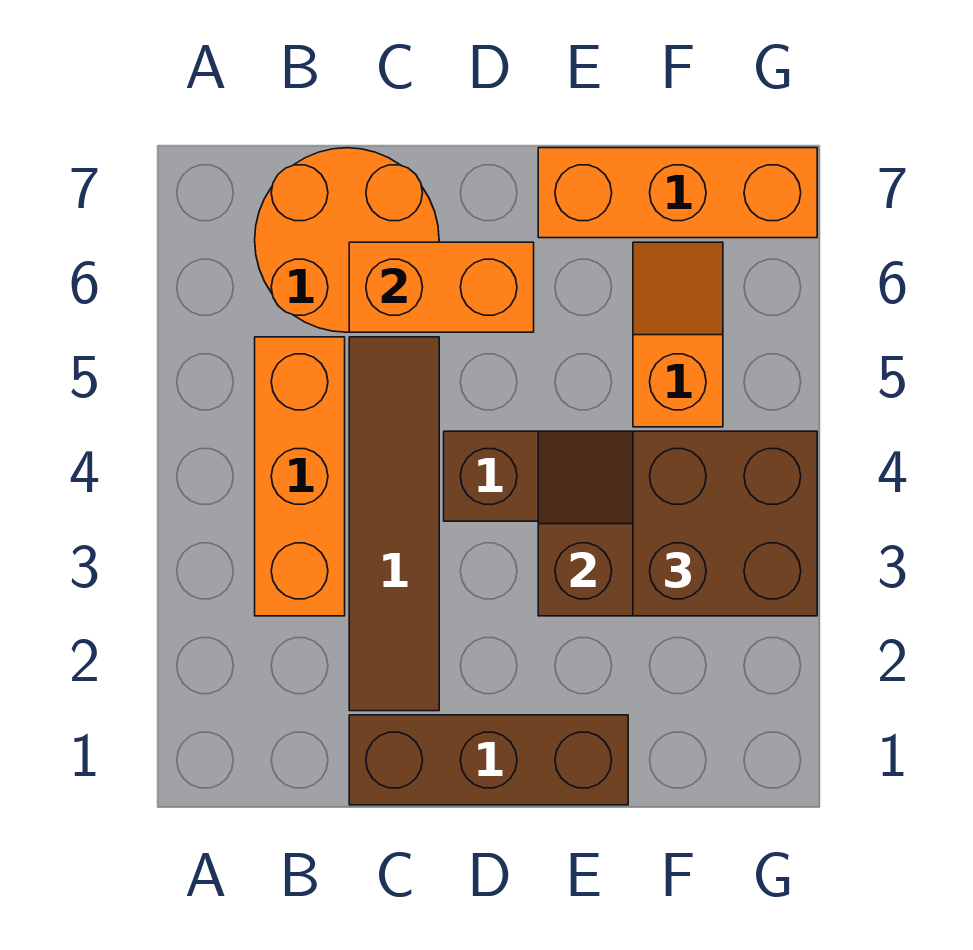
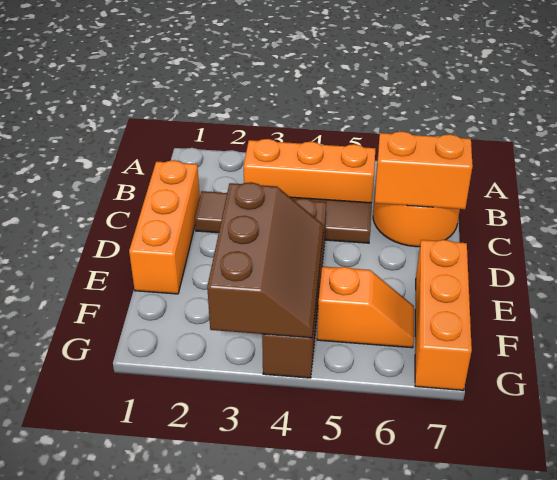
brown brick C1:E1 level 1 -> orange brick C1:E1 level 1
orange brick C6:D6 level 2 -> orange brick C6:C7 level 2
brown brick F3:G4 level 3 -> none

